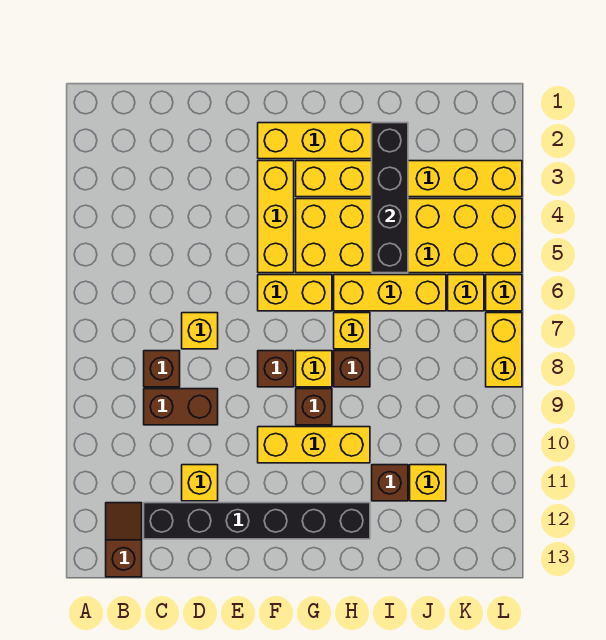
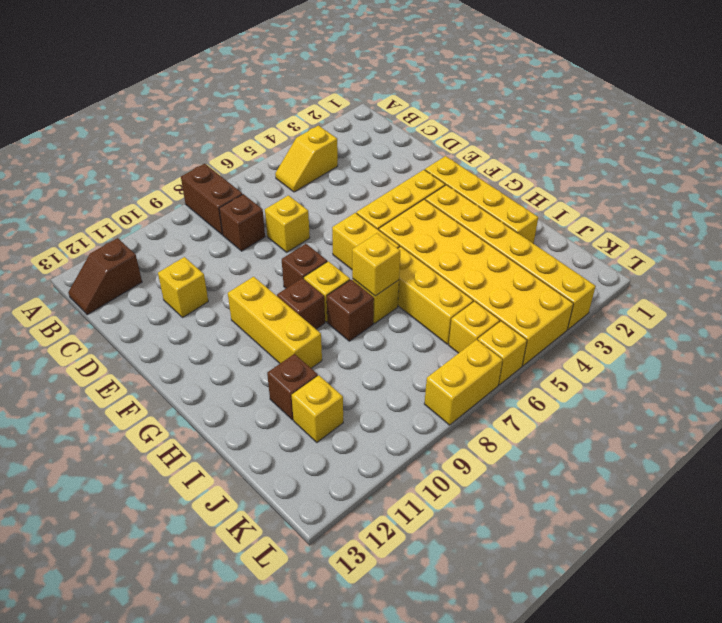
none -> yellow slope B4:B5 level 1 top 4
brown slope B12:B13 level 1 top 13 -> brown slope B12:B13 level 1 top 12
brown brick C9:D9 level 1 -> brown brick A8:B8 level 1
black brick C12:H12 level 1 -> none
none -> yellow brick H7 level 2
black brick I2:I5 level 2 -> none

